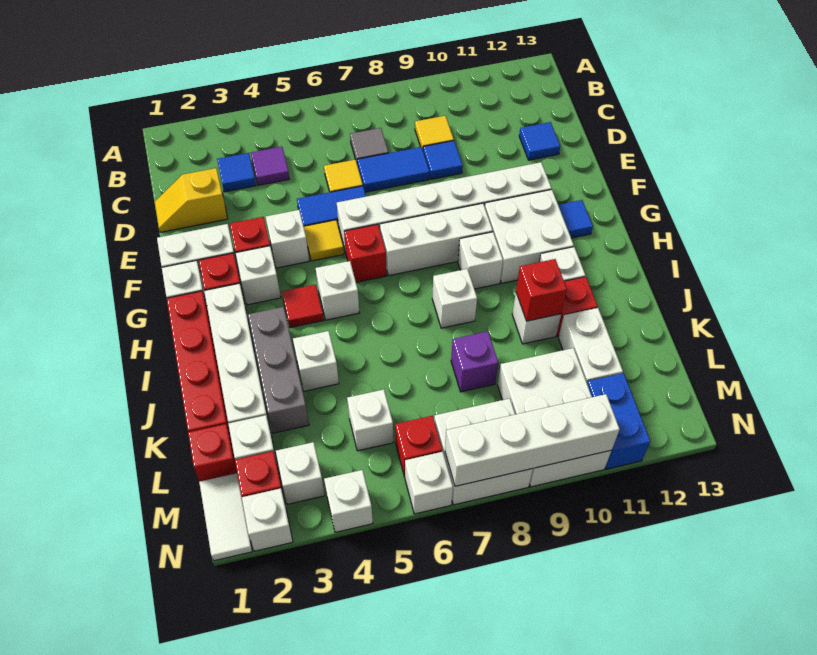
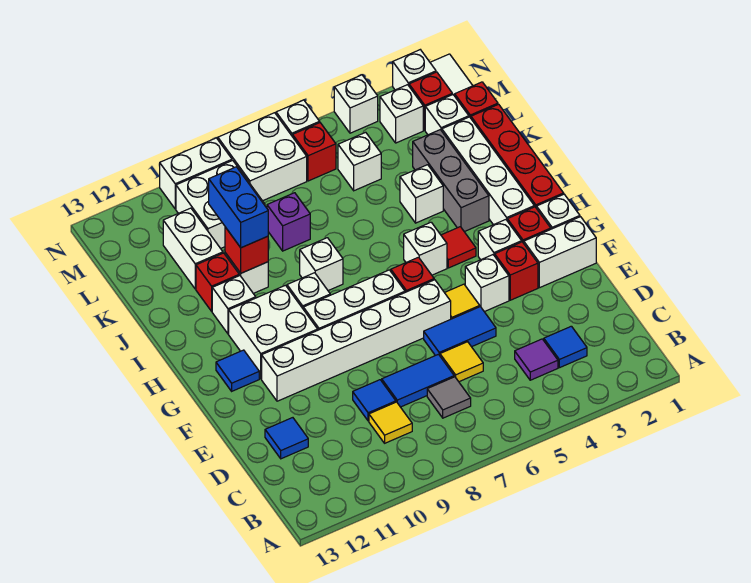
yellow slope D1:D2 level 1 top 2 -> none
blue brick M11:N11 level 1 -> blue brick J10:K10 level 3
white brick N7:N10 level 2 -> none

